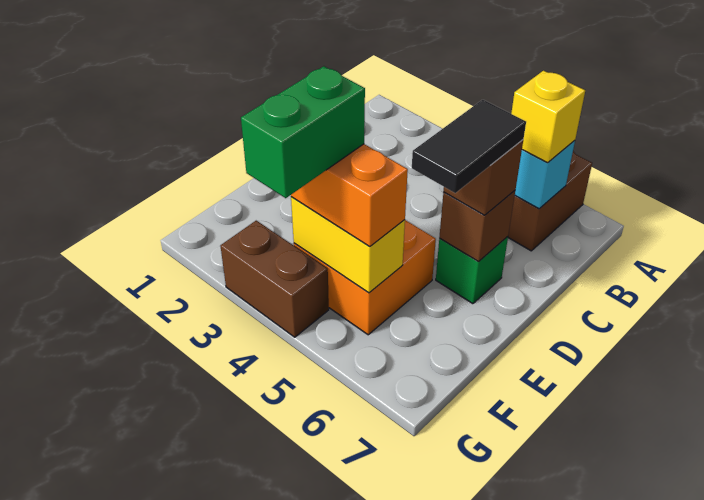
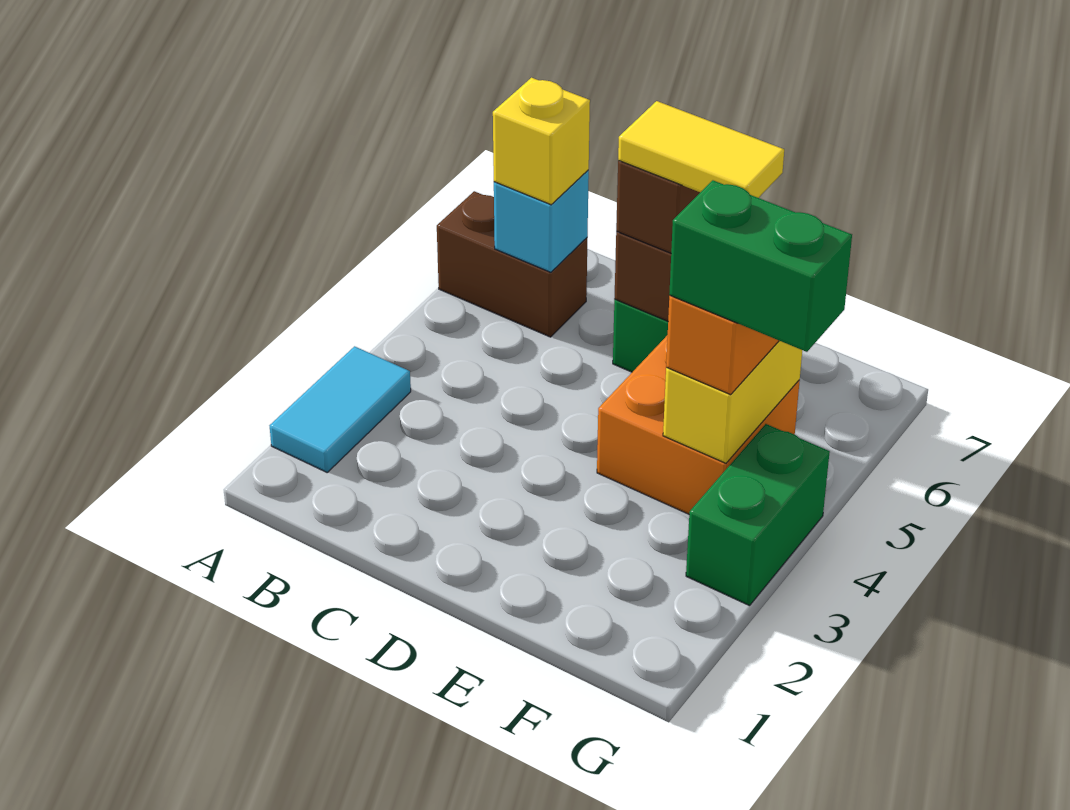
none -> cyan tile A2:A3 level 1
black tile D6:E6 level 4 -> yellow tile D6:E6 level 4
brown brick G3:G4 level 1 -> green brick G3:G4 level 1

